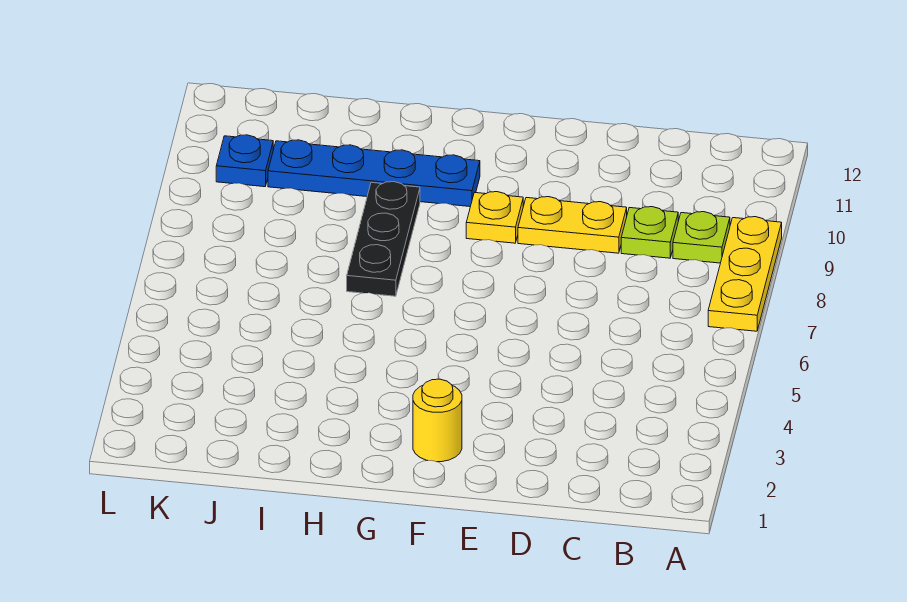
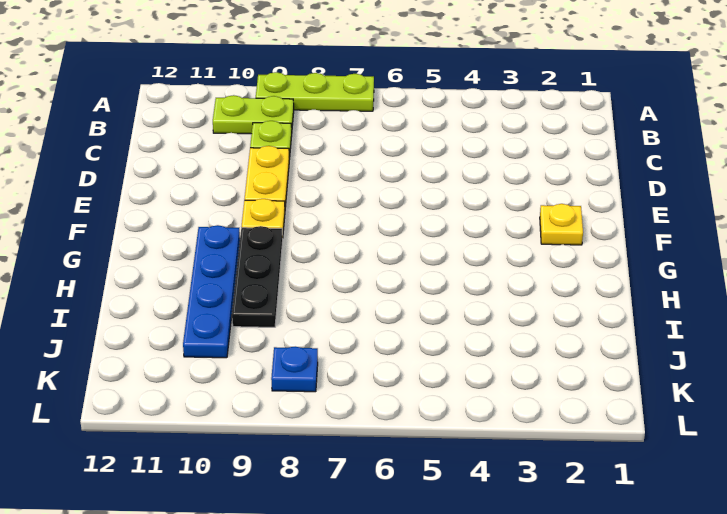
yellow plate A7:A9 level 1 -> lime plate A7:A9 level 1
lime plate B9 level 1 -> lime plate B9:B10 level 1
yellow round brick F2 level 1 -> yellow plate F2 level 1
black plate H7:H9 level 1 -> black plate G9:I9 level 1
blue plate K10 level 1 -> blue plate K8 level 1

